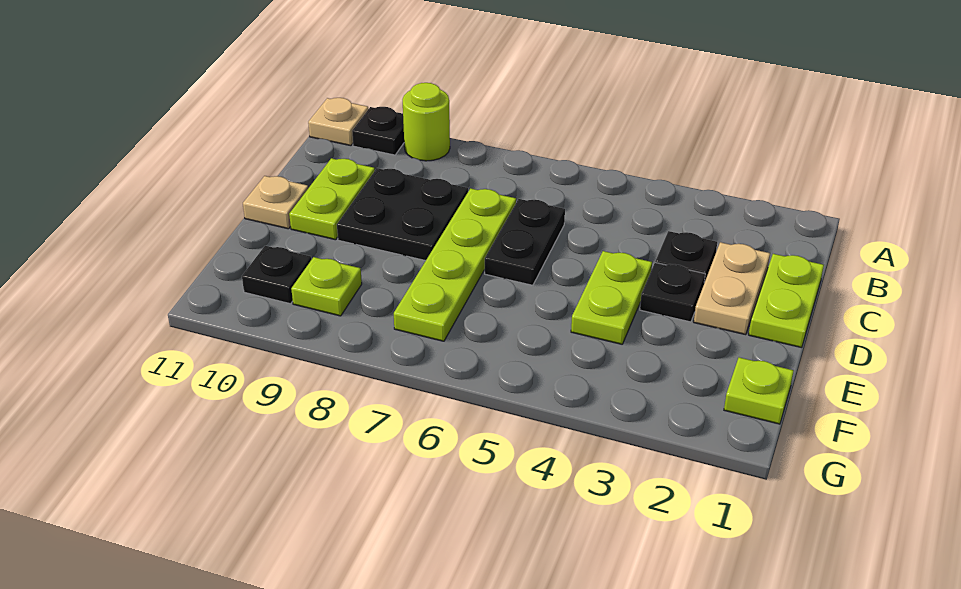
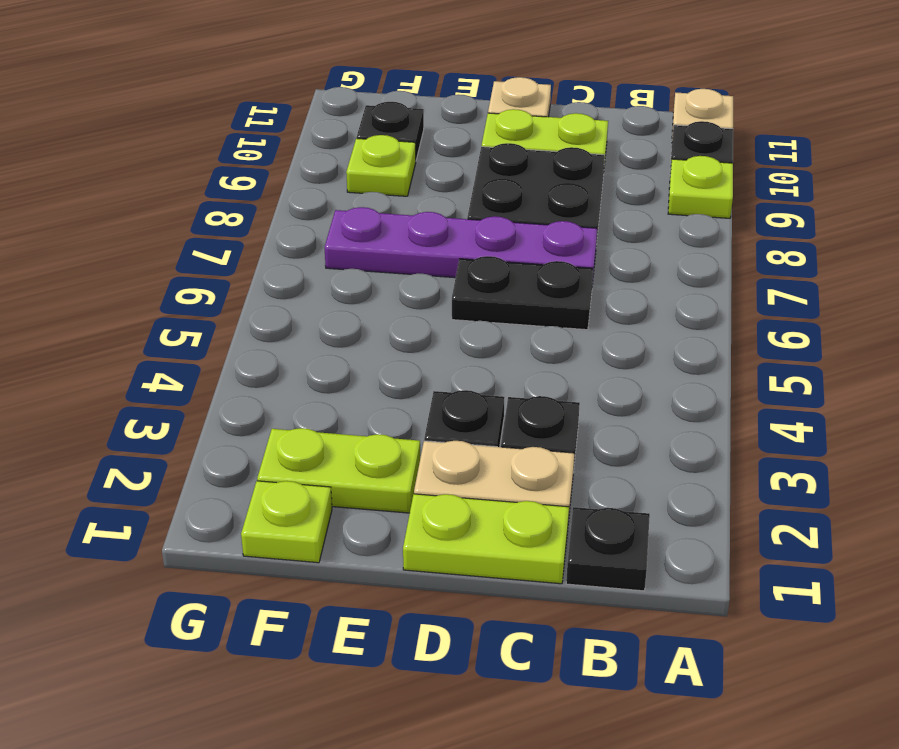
lime round brick A9 level 1 -> lime plate A9 level 1
none -> black plate B1 level 1
lime plate C7:F7 level 1 -> purple plate C7:F7 level 1
lime plate D4:E4 level 1 -> lime plate E2:F2 level 1

